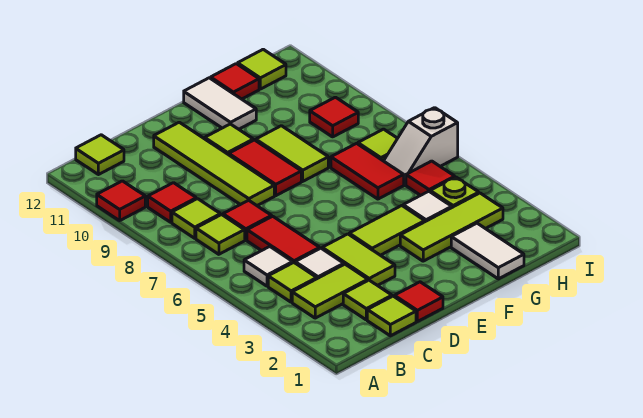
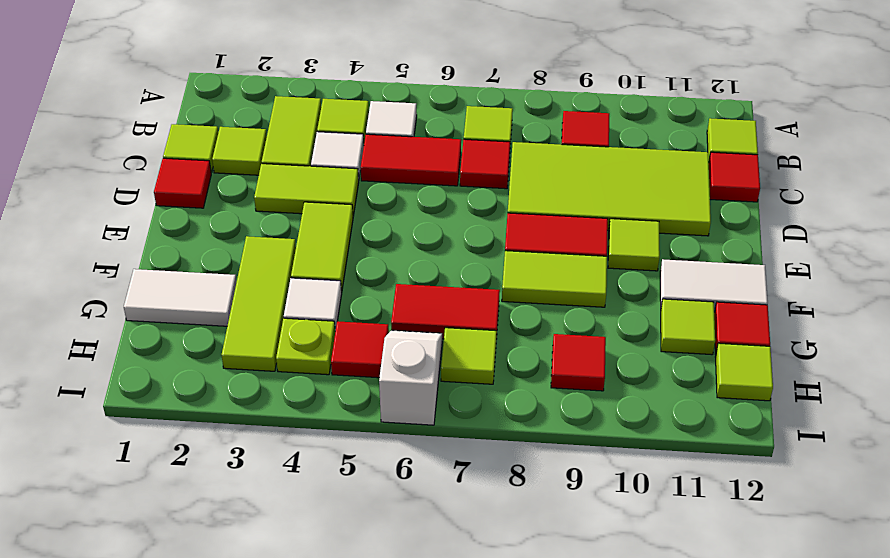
red tile A10 level 1 -> red tile C12 level 1
lime tile B8 level 1 -> lime tile G11 level 1
lime tile D8:D11 level 1 -> lime tile C8:D11 level 1

